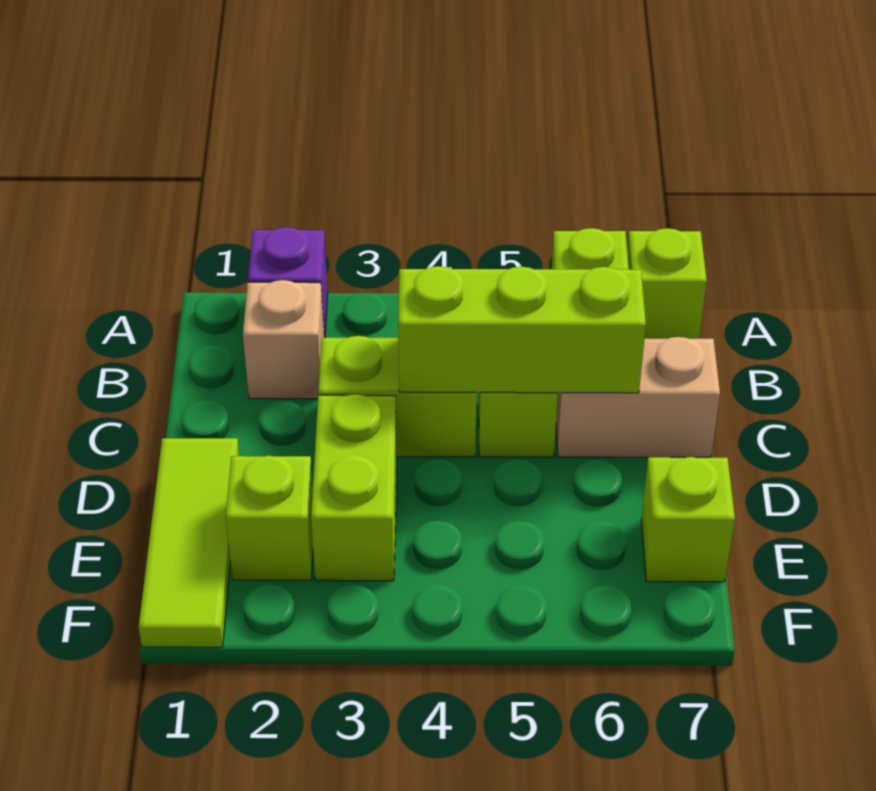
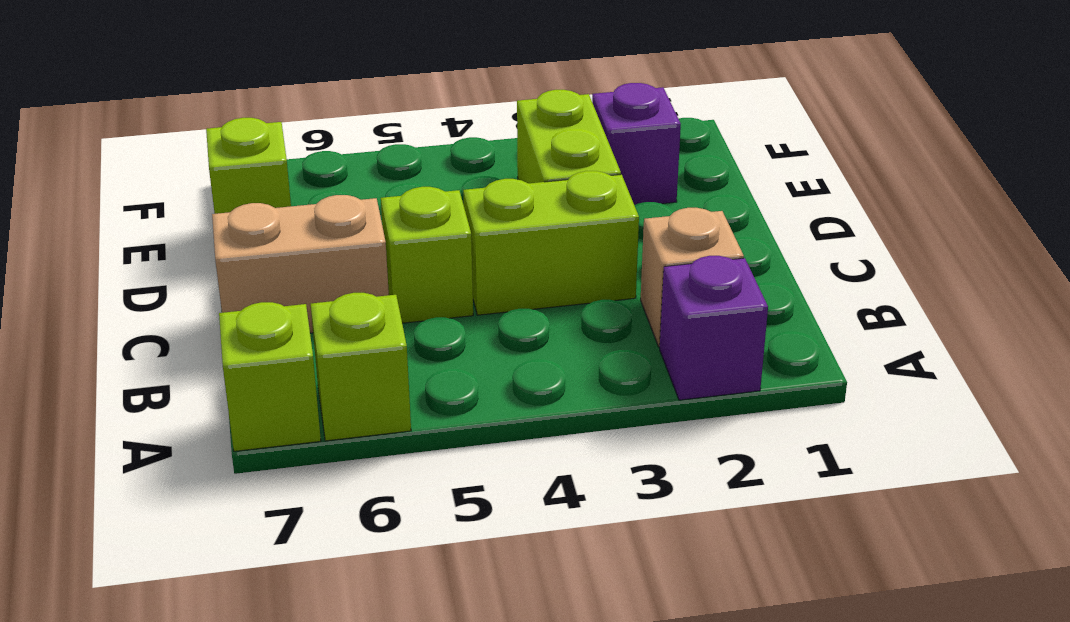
lime brick C4:C6 level 2 -> none
lime tile D1:F1 level 1 -> none
lime brick E2 level 1 -> purple brick E2 level 1

